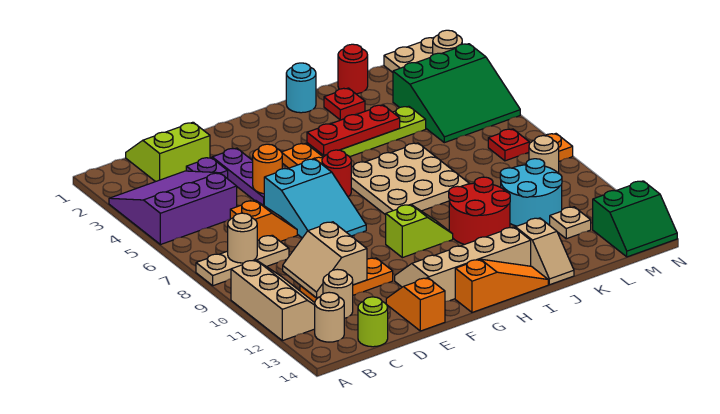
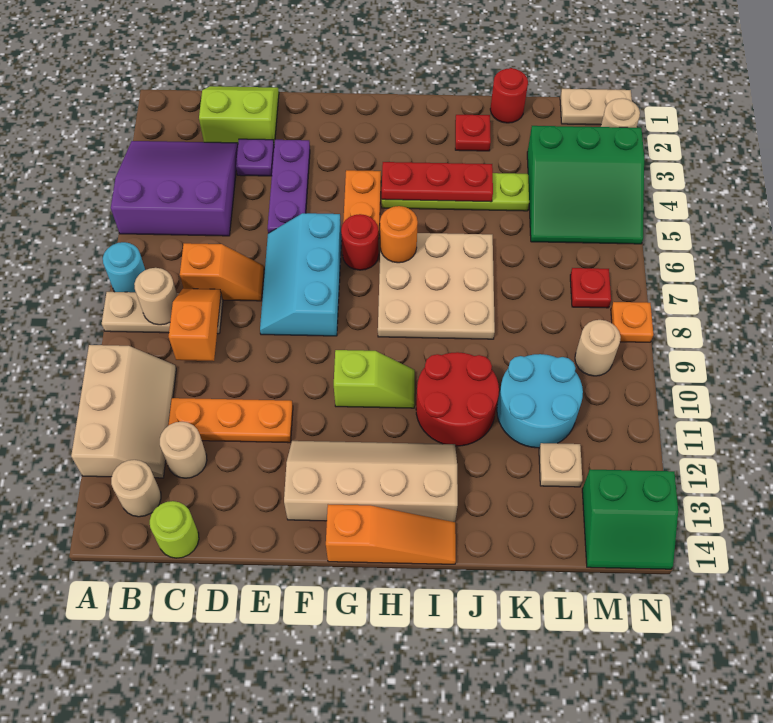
tan slope C10:D11 level 2 top D -> none
orange round brick E5 level 2 -> orange round brick H6 level 2
cyan slope E6:F8 level 1 top 6 -> cyan slope E6:F8 level 1 top F
orange slope E13:E14 level 1 top 14 -> orange slope C8:C9 level 2 top 9
cyan round brick I1 level 1 -> cyan round brick A7 level 1
tan slope J13:J14 level 1 top 13 -> none

